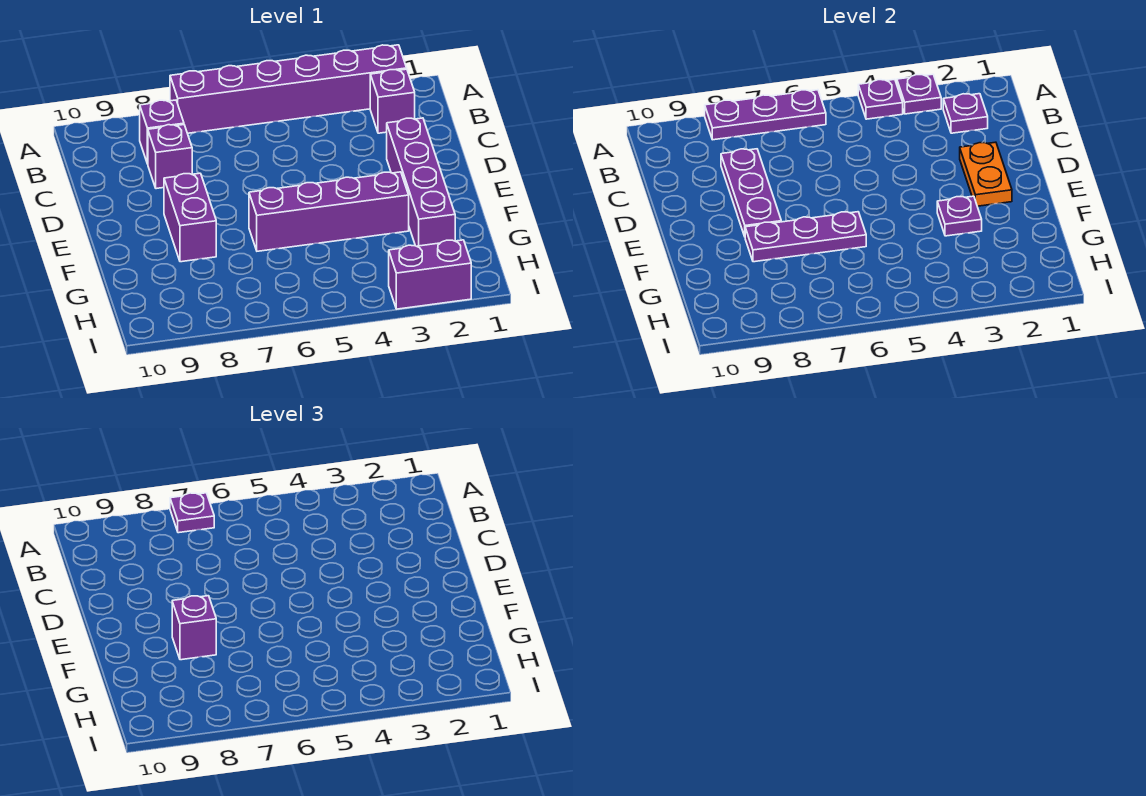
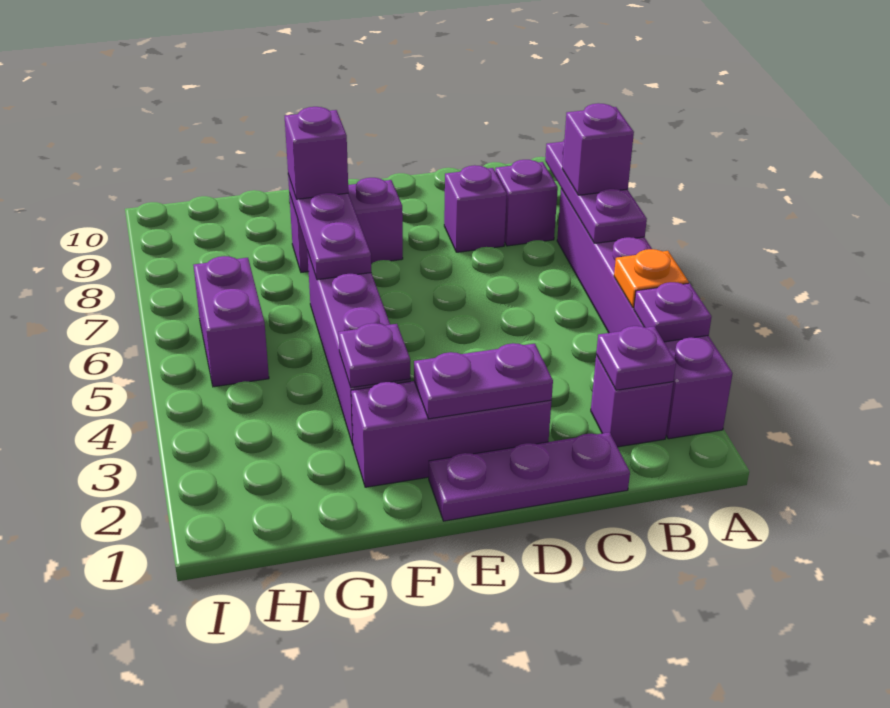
purple plate A4 level 2 -> orange plate A4 level 2
purple plate A7 level 3 -> purple brick A7 level 3
purple plate C8:E8 level 2 -> purple plate C1:E1 level 1
purple brick D2:G2 level 1 -> purple brick D2:F2 level 1
orange plate D2:E2 level 2 -> purple plate D2:E2 level 2
purple brick I2:I3 level 1 -> purple brick H5:H6 level 1

